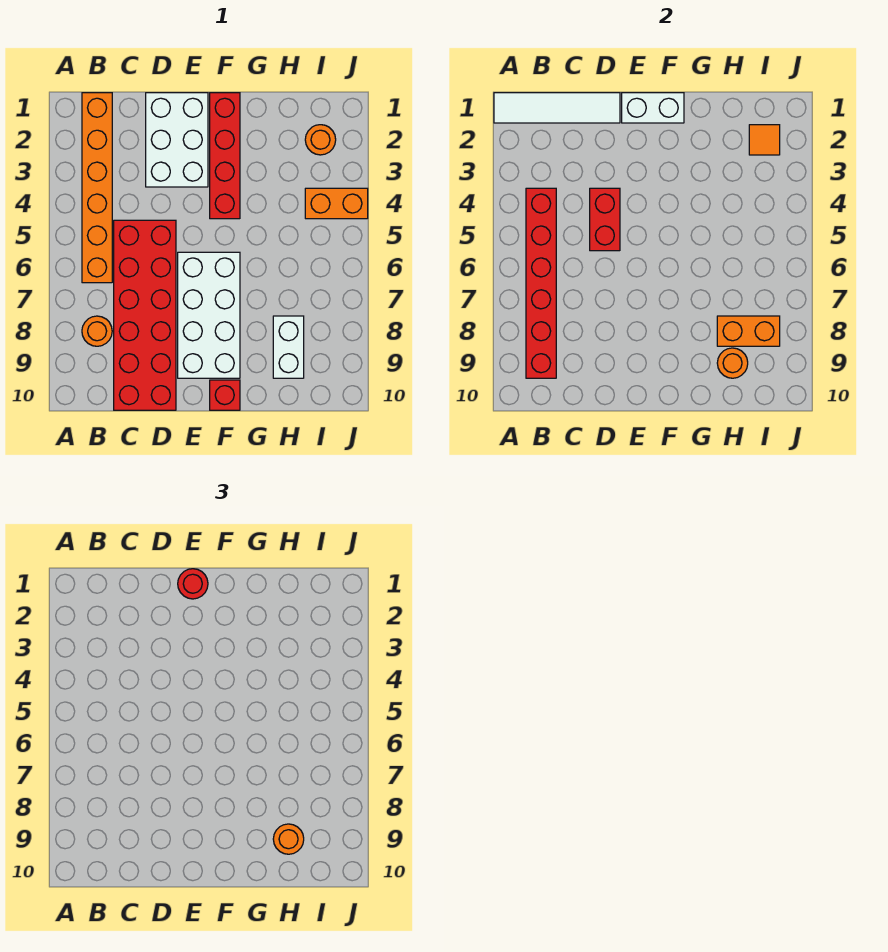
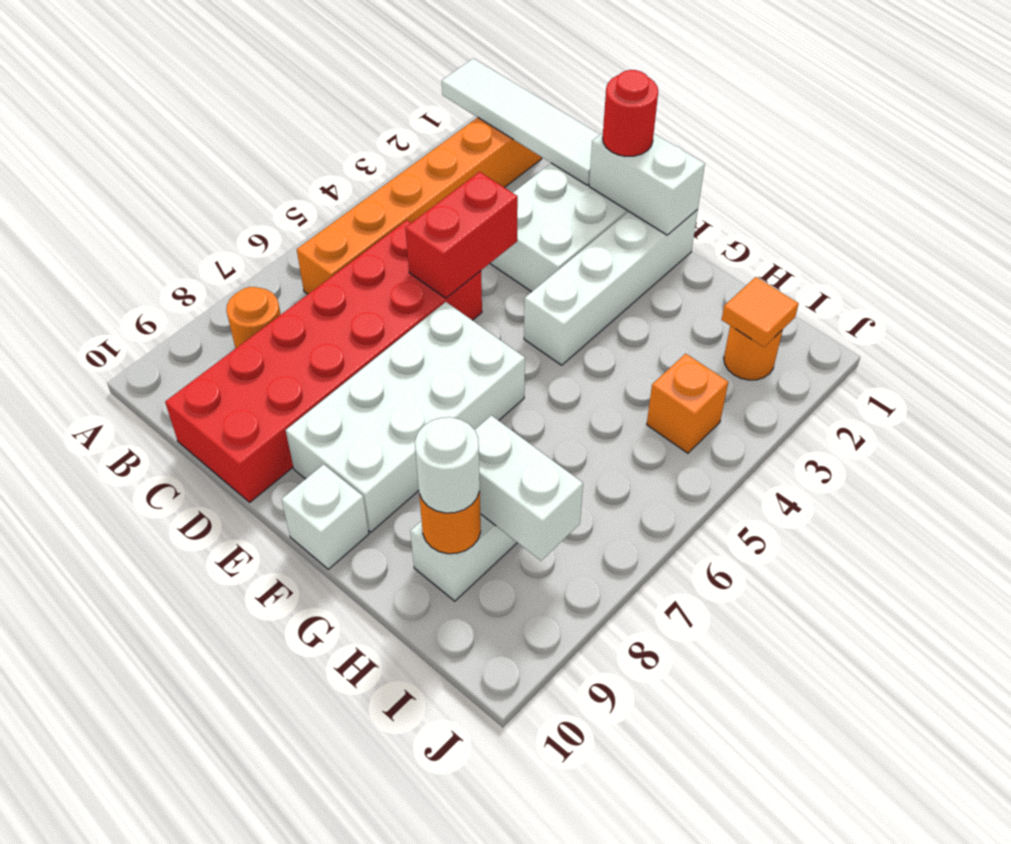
red brick B4:B9 level 2 -> none
red brick F1:F4 level 1 -> white brick F1:F4 level 1
red brick F10 level 1 -> white brick F10 level 1
orange brick H8:I8 level 2 -> white brick H8:I8 level 2
orange round brick H9 level 3 -> white round brick H9 level 3
orange brick I4:J4 level 1 -> orange brick I4 level 1

